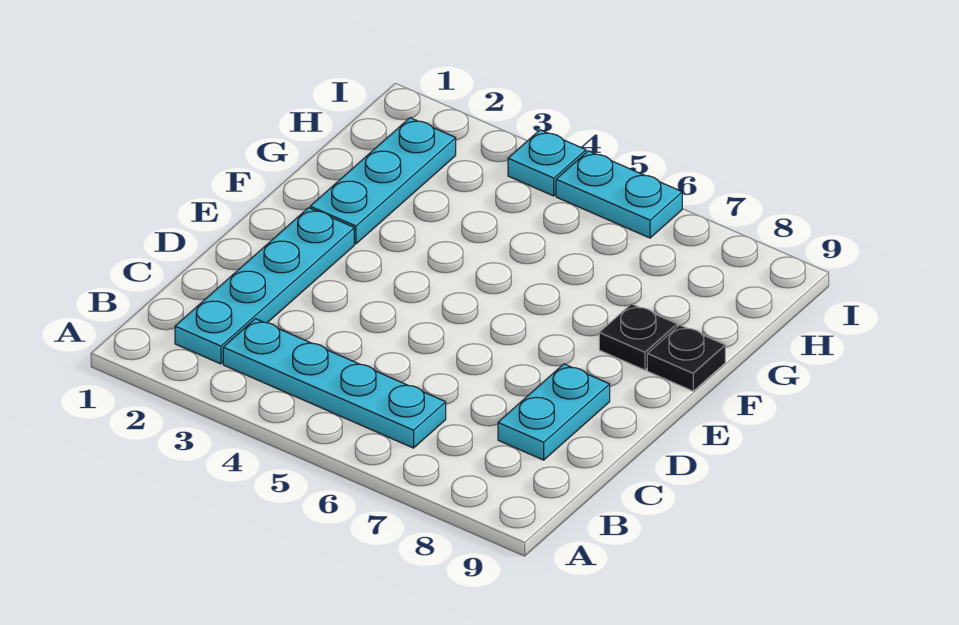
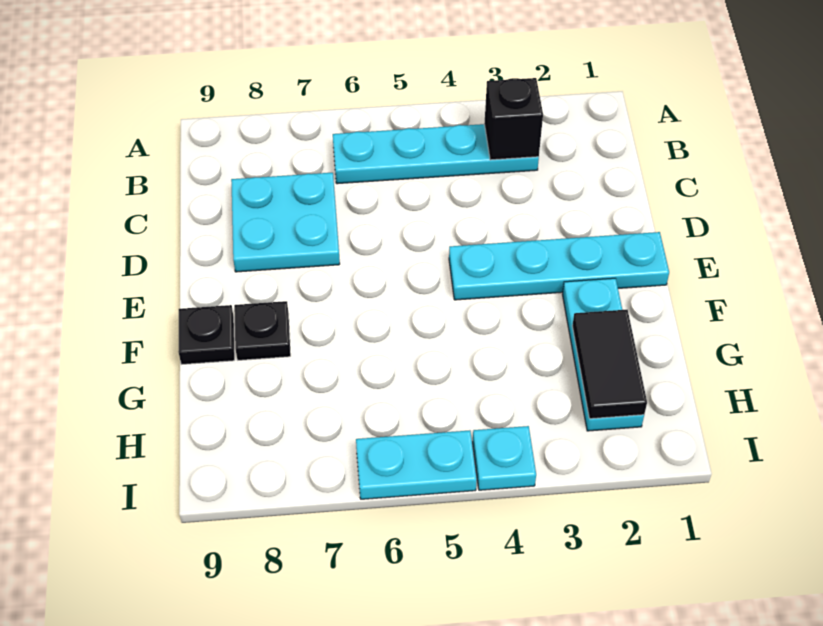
cyan plate B2:E2 level 1 -> cyan plate E1:E4 level 1
none -> black brick B3 level 2
cyan plate C8:D8 level 1 -> cyan plate C7:D8 level 1
none -> black tile G2:H2 level 2

